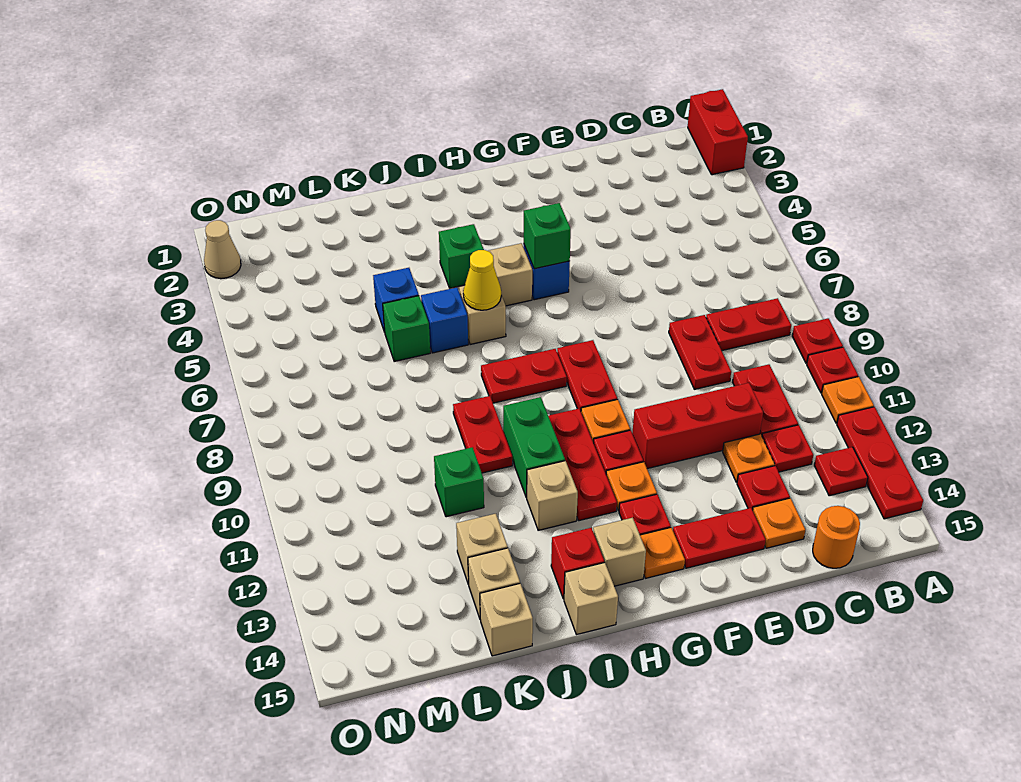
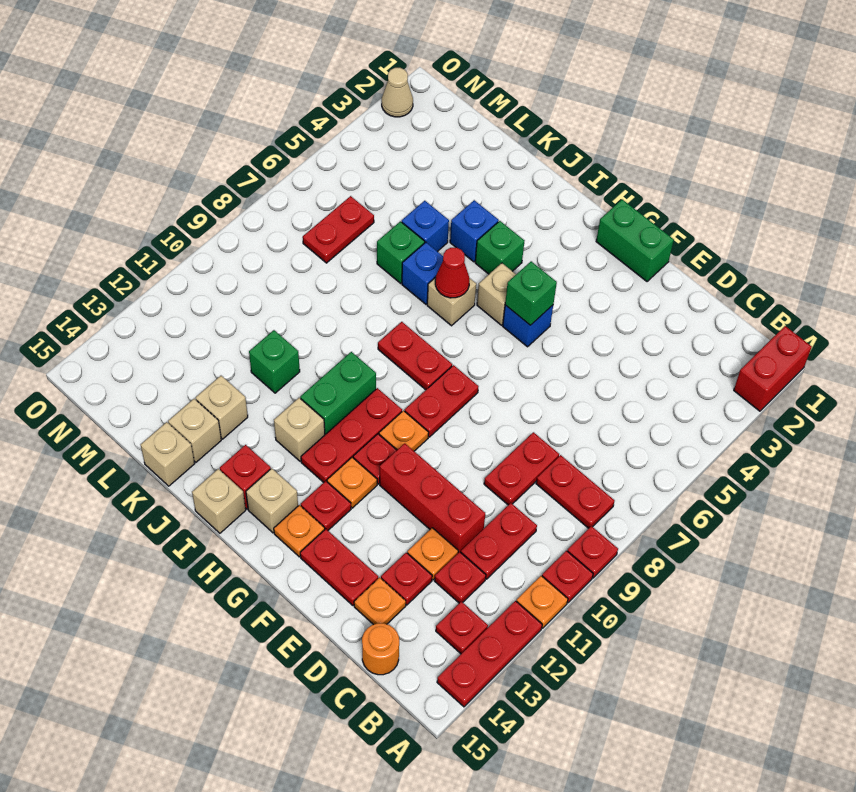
none -> green brick F1:G1 level 1
yellow cone I6 level 2 -> red cone I6 level 2
none -> blue brick J4 level 1
red plate J9:J10 level 1 -> red plate M6:M7 level 1

